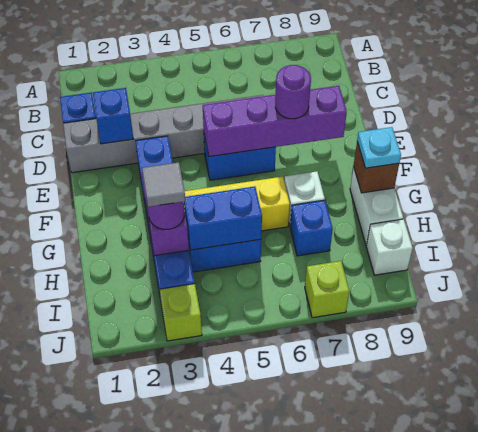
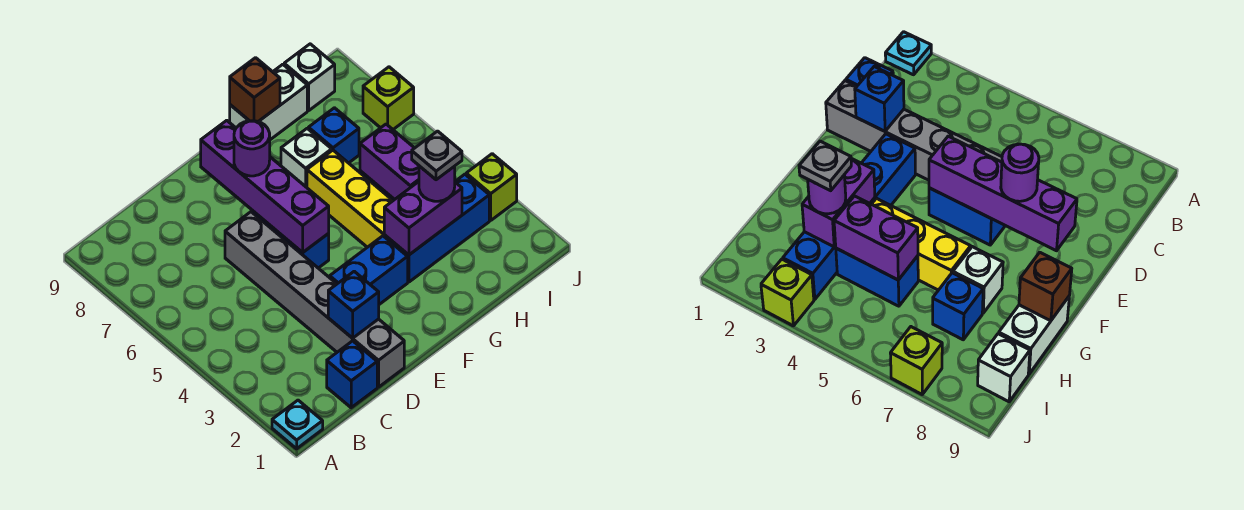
cyan plate G9 level 3 -> cyan plate A1 level 1
grey tile H3 level 4 -> grey plate H3 level 4
blue brick H4:H5 level 2 -> purple brick H4:H5 level 2

